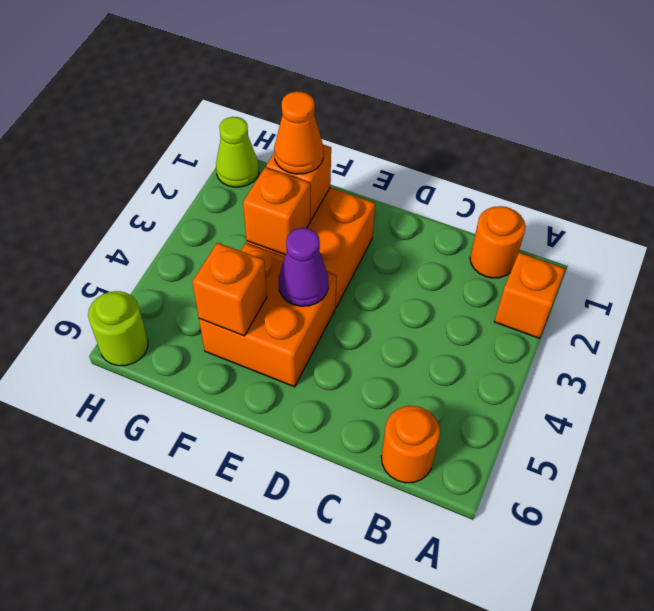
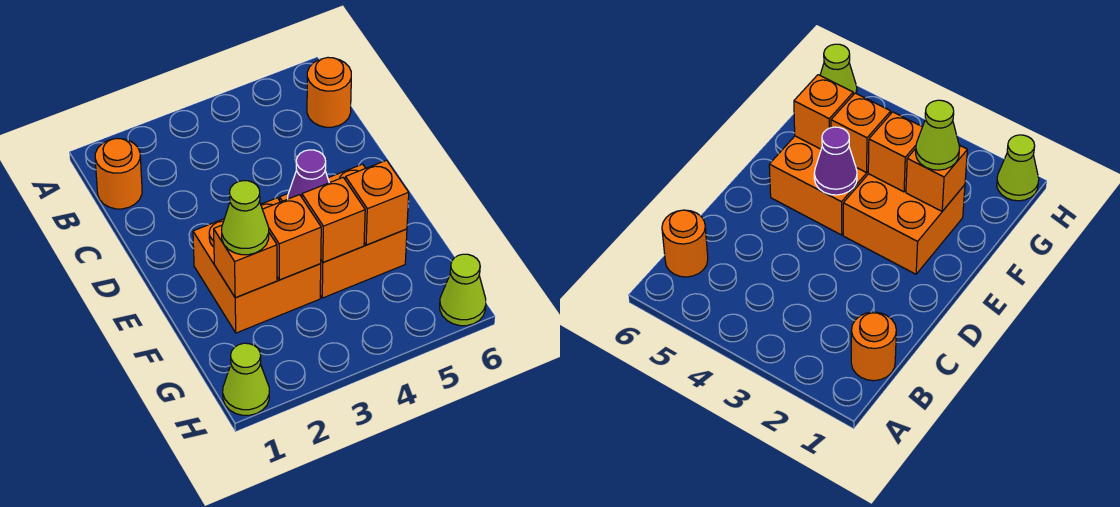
orange brick A2 level 1 -> orange brick F4 level 2
orange cone F2 level 3 -> lime cone F2 level 3
lime round brick H6 level 1 -> lime cone H6 level 1

